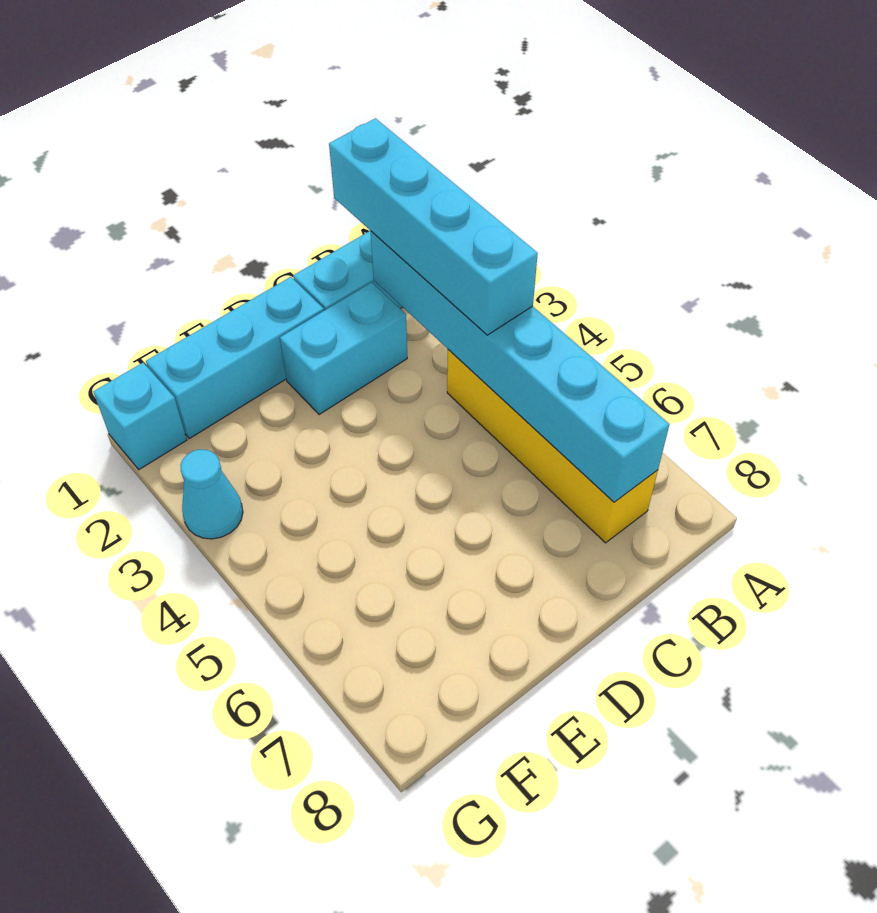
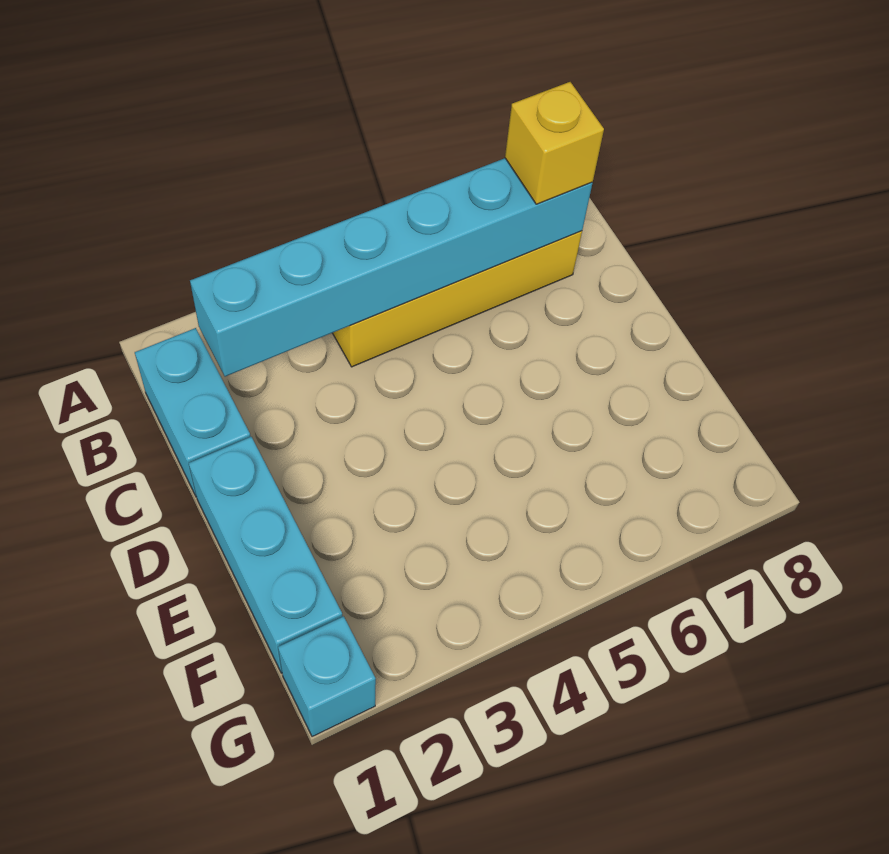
cyan brick B1:B4 level 3 -> none
none -> yellow brick B7 level 3
cyan brick C2:D2 level 1 -> none
cyan cone G3 level 1 -> none

